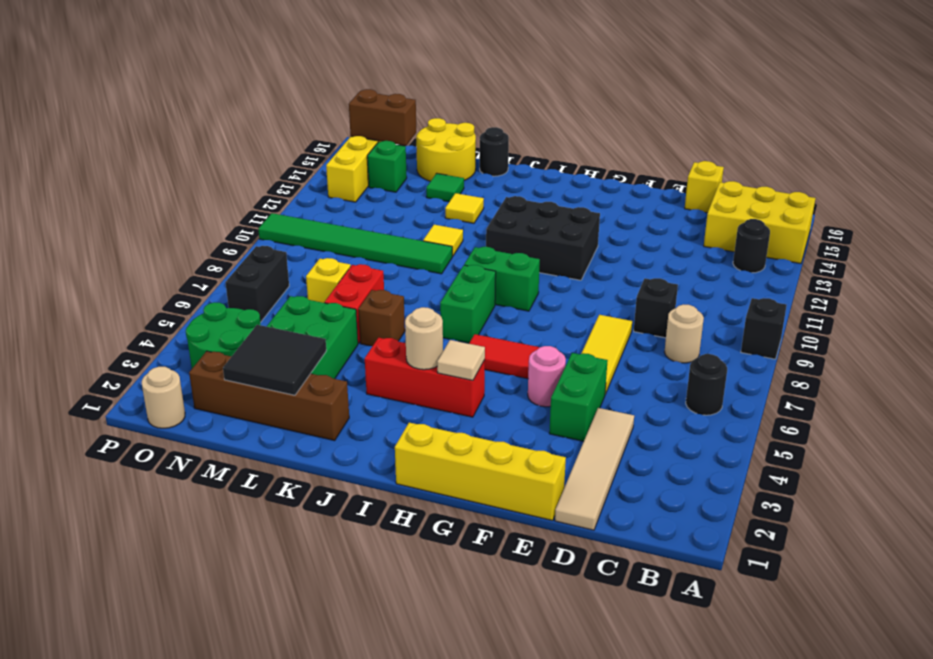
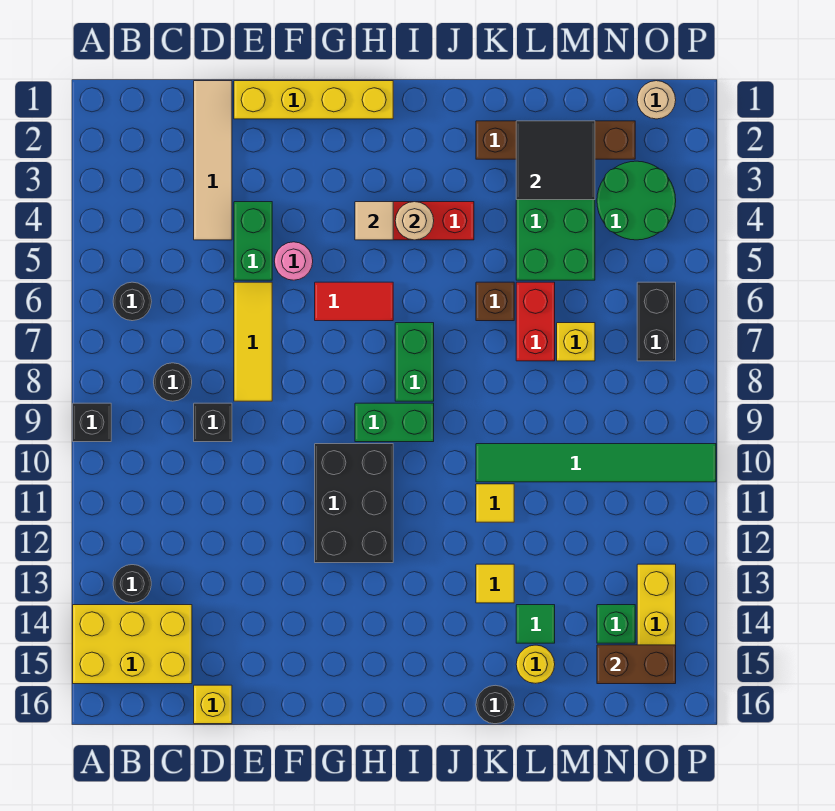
tan round brick C8 level 1 -> black round brick C8 level 1
black brick G11:I12 level 1 -> black brick G10:H12 level 1
yellow round brick L15:M16 level 1 -> yellow round brick L15 level 1

